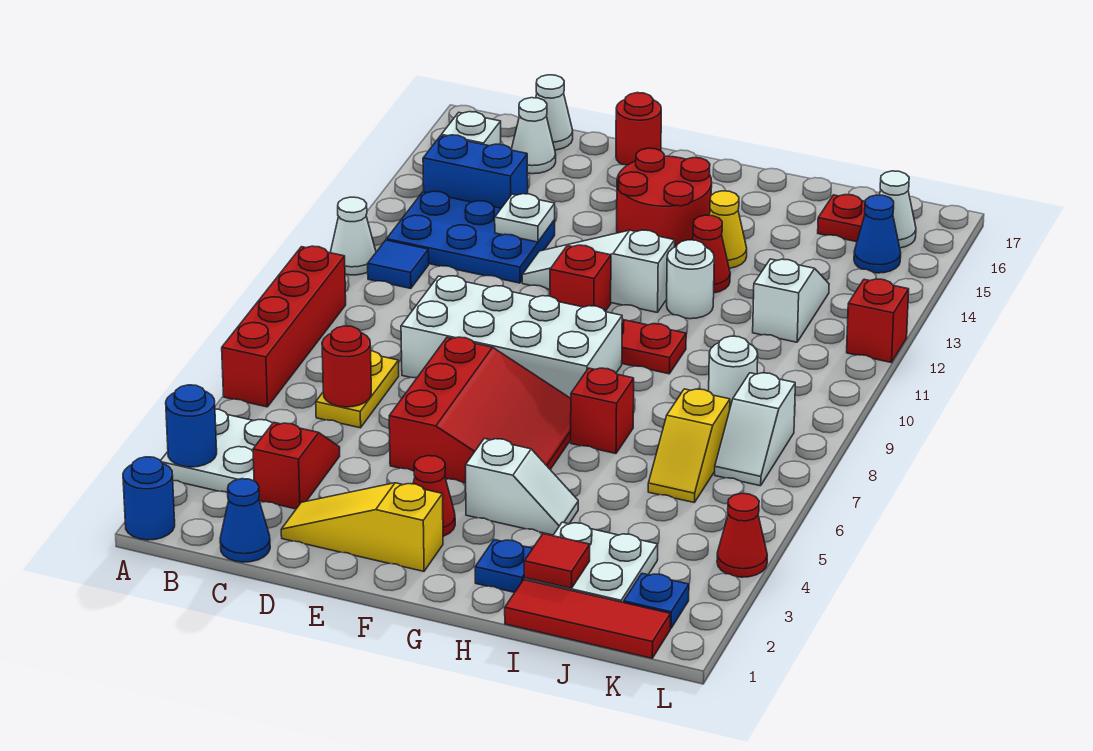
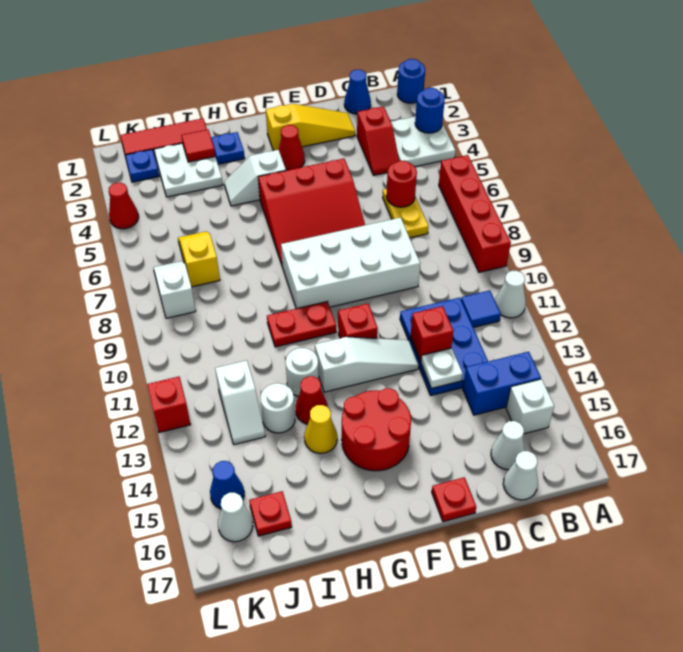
blue plate B12:D13 level 1 -> blue plate C11:D13 level 1
red slope E5:G7 level 1 top E -> red slope E5:G7 level 1 top 5
red round brick E17 level 1 -> red plate E17 level 1
red brick H7 level 1 -> red brick D12 level 2
white round brick J9 level 1 -> white round brick I13 level 1

